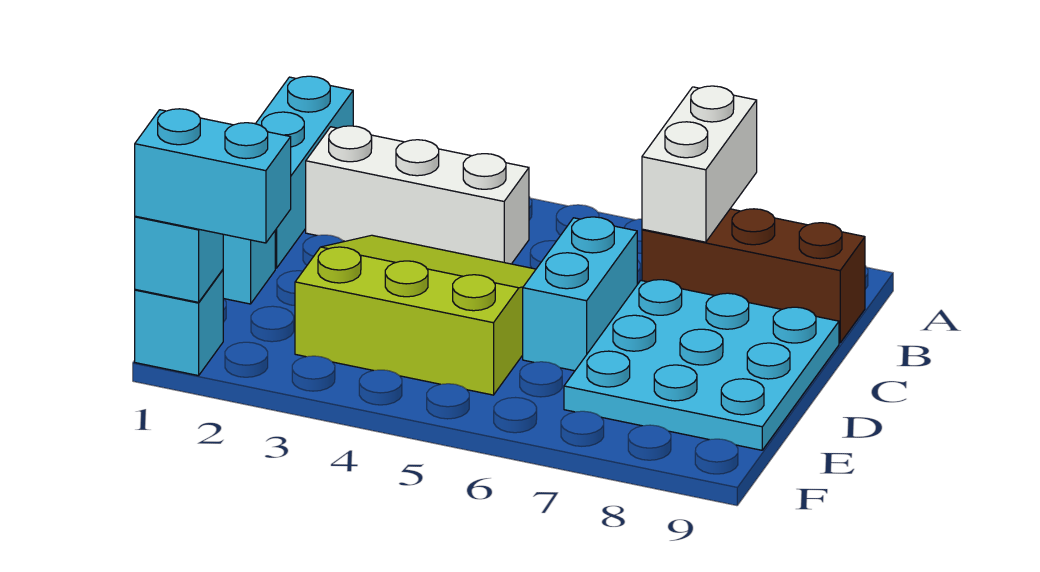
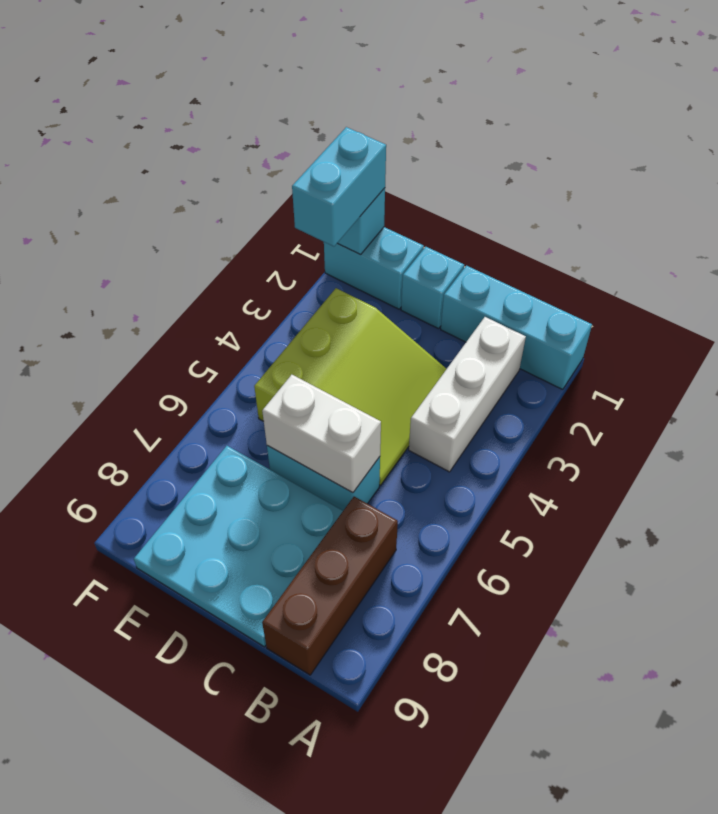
white brick A7:B7 level 2 -> white brick C6:D6 level 2
cyan brick F1 level 1 -> cyan brick E1:F1 level 1

